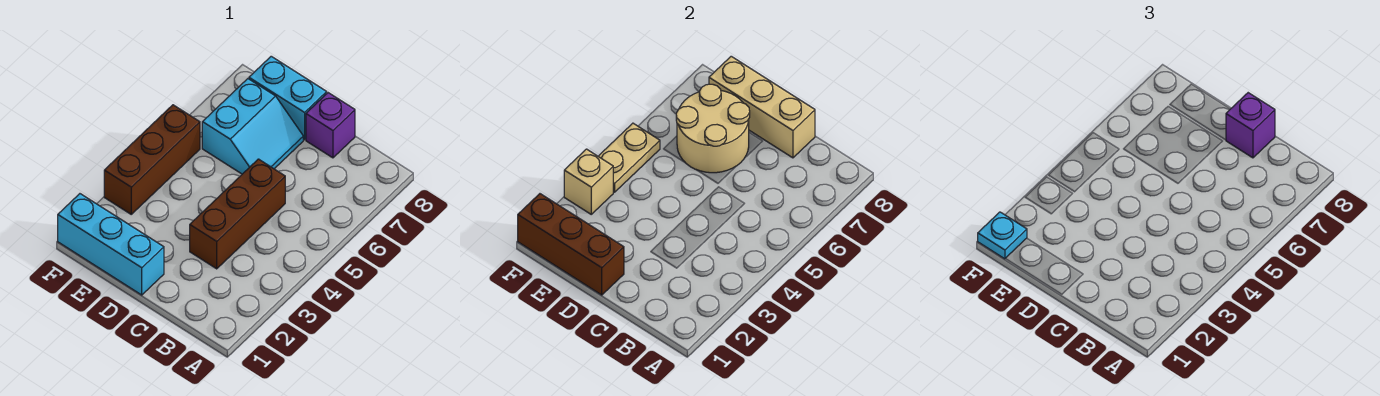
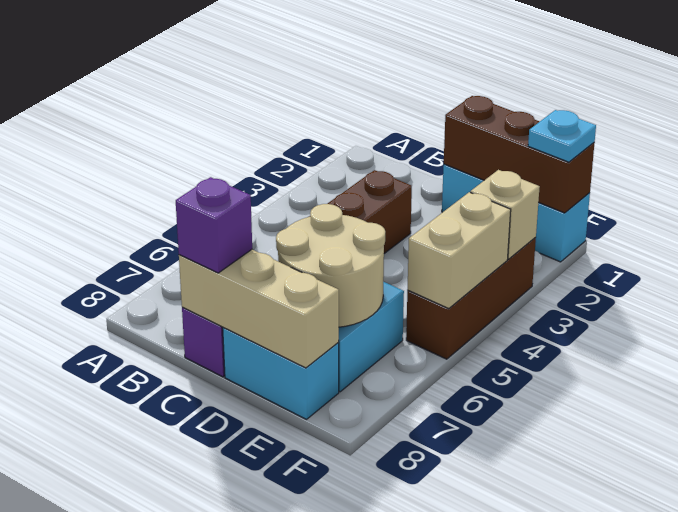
tan plate F4:F5 level 2 -> tan brick F4:F5 level 2

